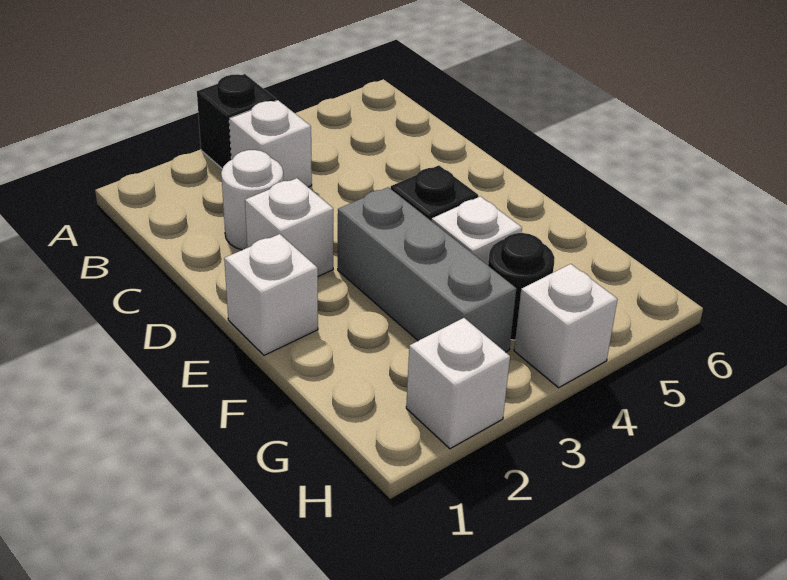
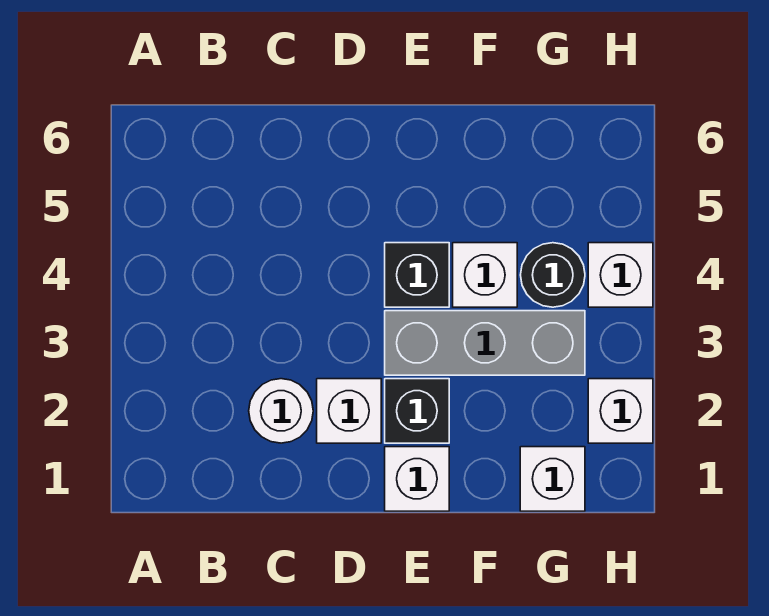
black brick A3 level 1 -> black brick E2 level 1
white brick B3 level 1 -> white brick G1 level 1

